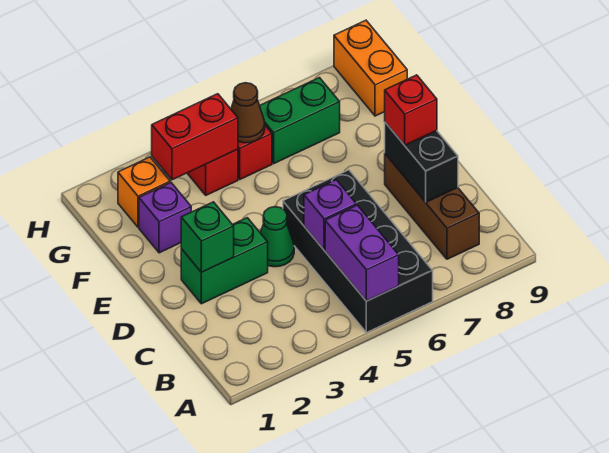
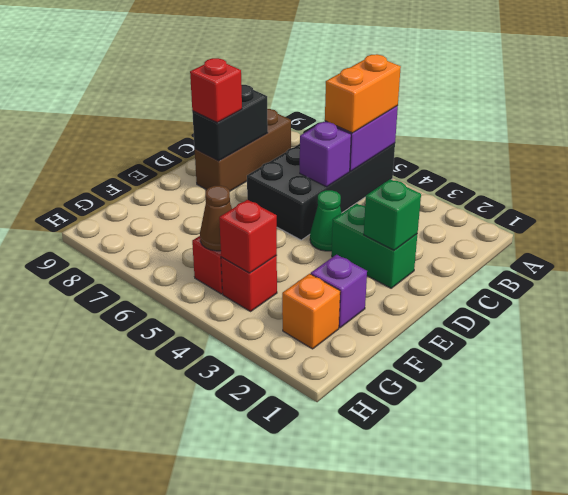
red brick G3:G4 level 2 -> red brick G4 level 2
green brick G6:G7 level 1 -> none
orange brick G9:H9 level 1 -> orange brick A5:B5 level 3

